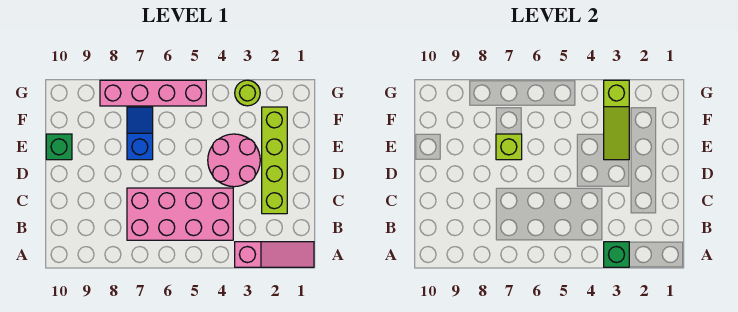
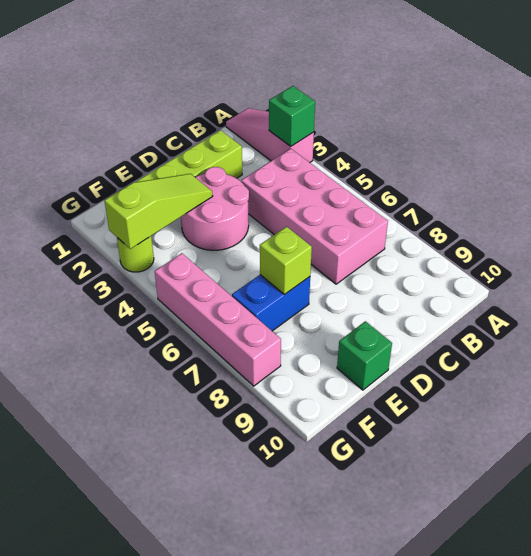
blue slope E7:F7 level 1 top E -> blue brick E7:F7 level 1

